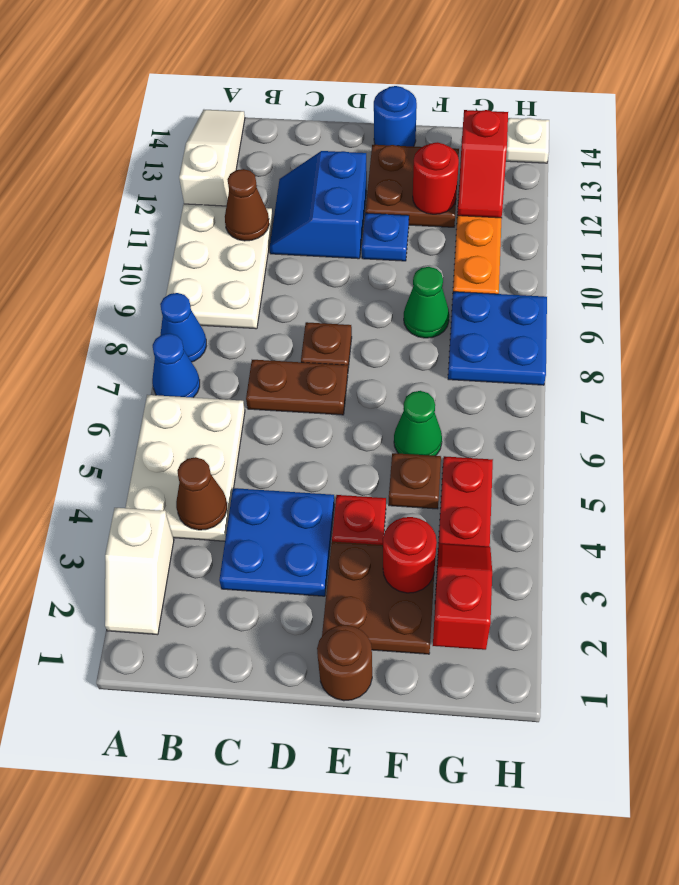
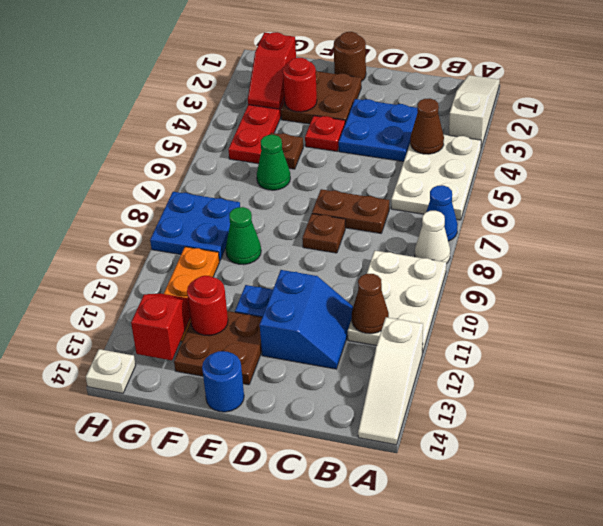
white slope A2:A3 level 1 top 3 -> white slope A1:A3 level 1 top 3
blue cone A8 level 1 -> white cone A8 level 1

